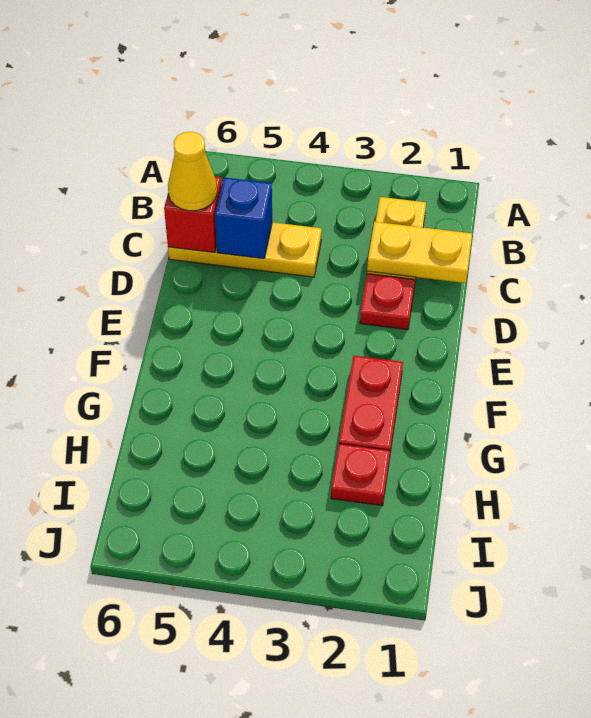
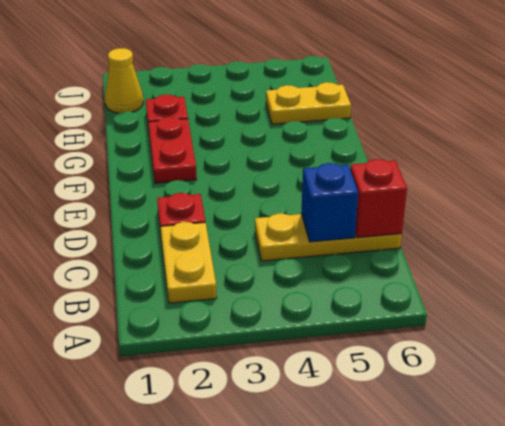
yellow plate C1:C2 level 2 -> yellow plate H5:H6 level 1
yellow cone C6 level 3 -> yellow cone I1 level 1

